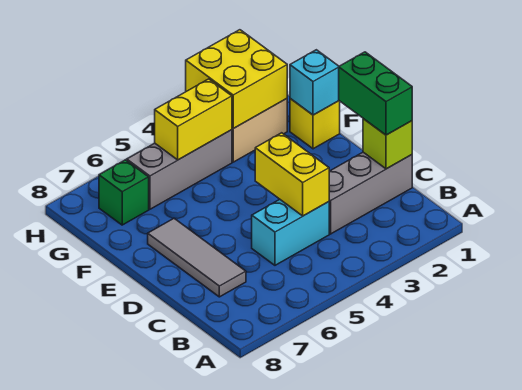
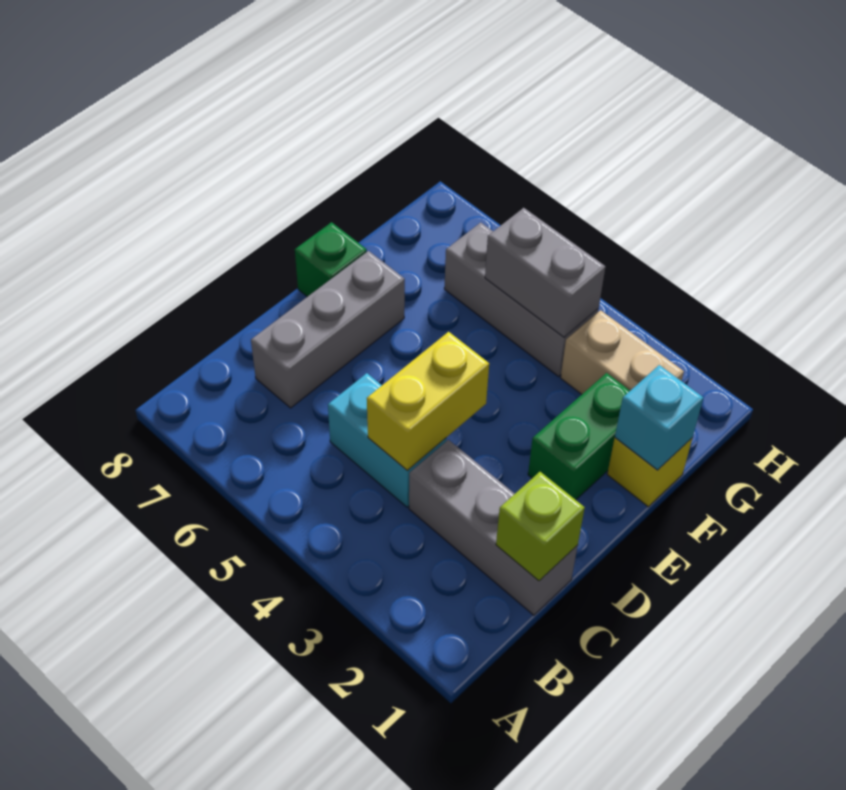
green brick C1:D1 level 3 -> green brick E2:F2 level 1
grey tile C7:E7 level 1 -> grey brick C7:E7 level 1
yellow brick G2:H3 level 2 -> none
yellow brick G4:G5 level 2 -> grey brick G4:G5 level 2
green brick G7 level 1 -> green brick E8 level 1

